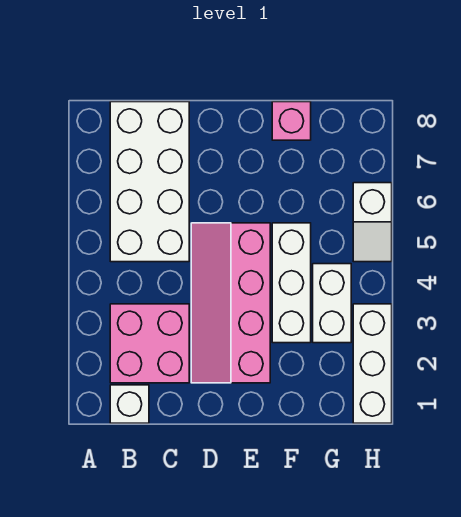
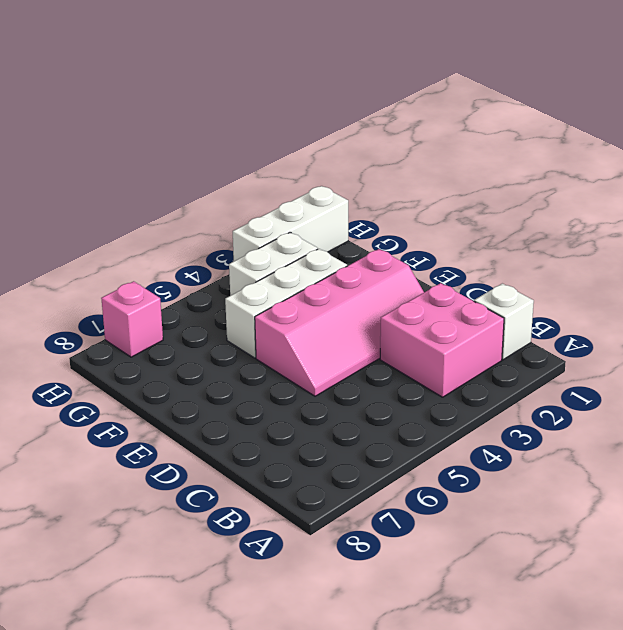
white brick B5:C8 level 1 -> none
pink brick F8 level 1 -> pink brick H7 level 1
white slope H5:H6 level 1 top 6 -> none

